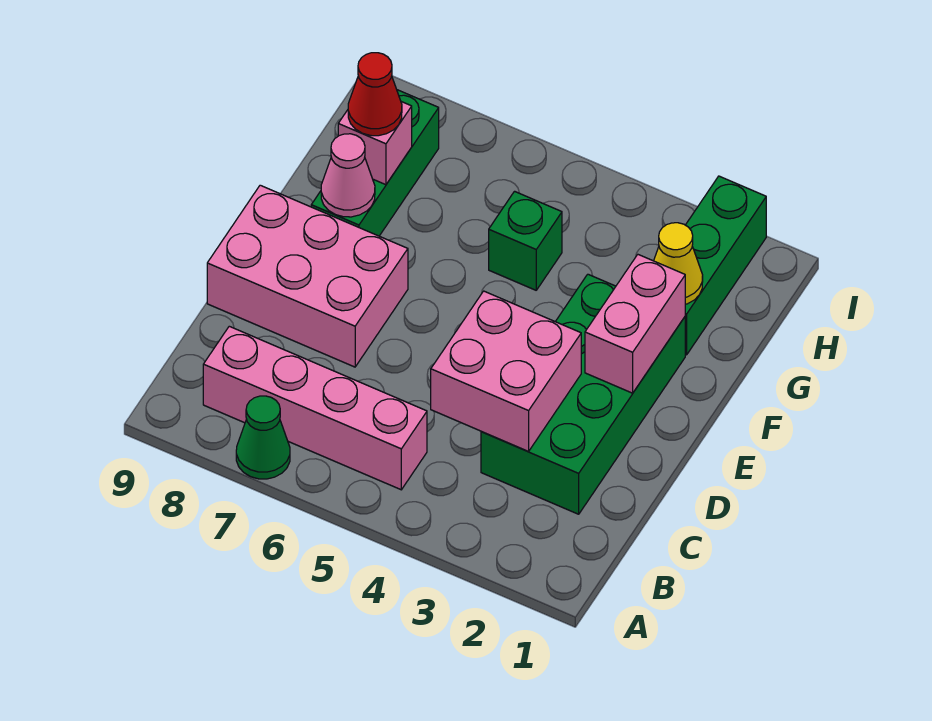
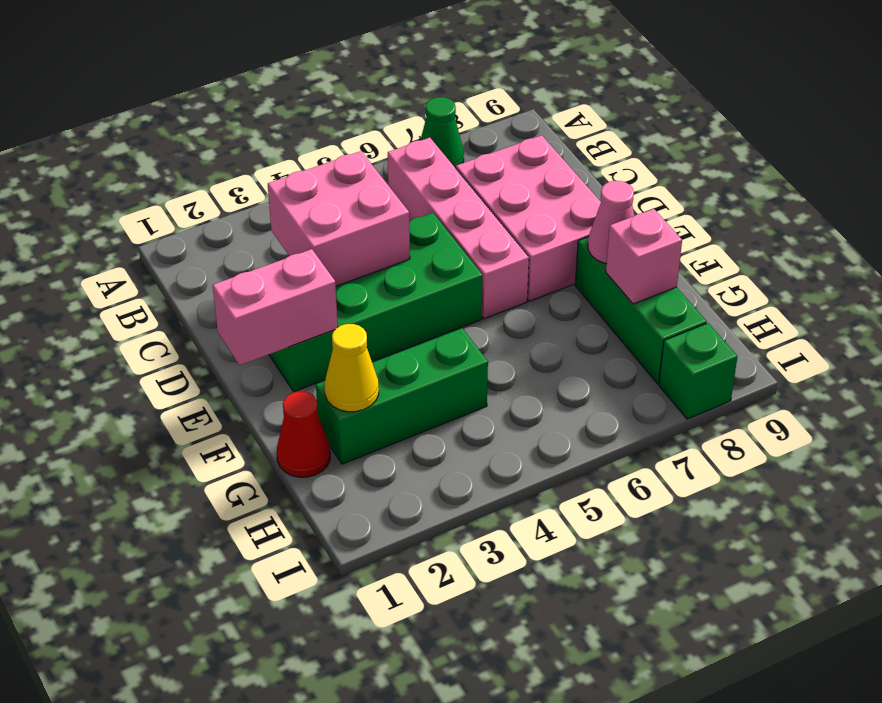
pink brick B5:B8 level 1 -> pink brick B6:E6 level 1
green brick C2:F3 level 1 -> green brick D2:E5 level 1
pink brick D7:E9 level 1 -> pink brick C7:E8 level 1
pink brick E2:F2 level 2 -> pink brick E1:E2 level 2
green brick G2:I2 level 1 -> green brick G2:G4 level 1
green brick G5 level 1 -> green brick I8 level 1
red cone G8 level 3 -> red cone G1 level 1

